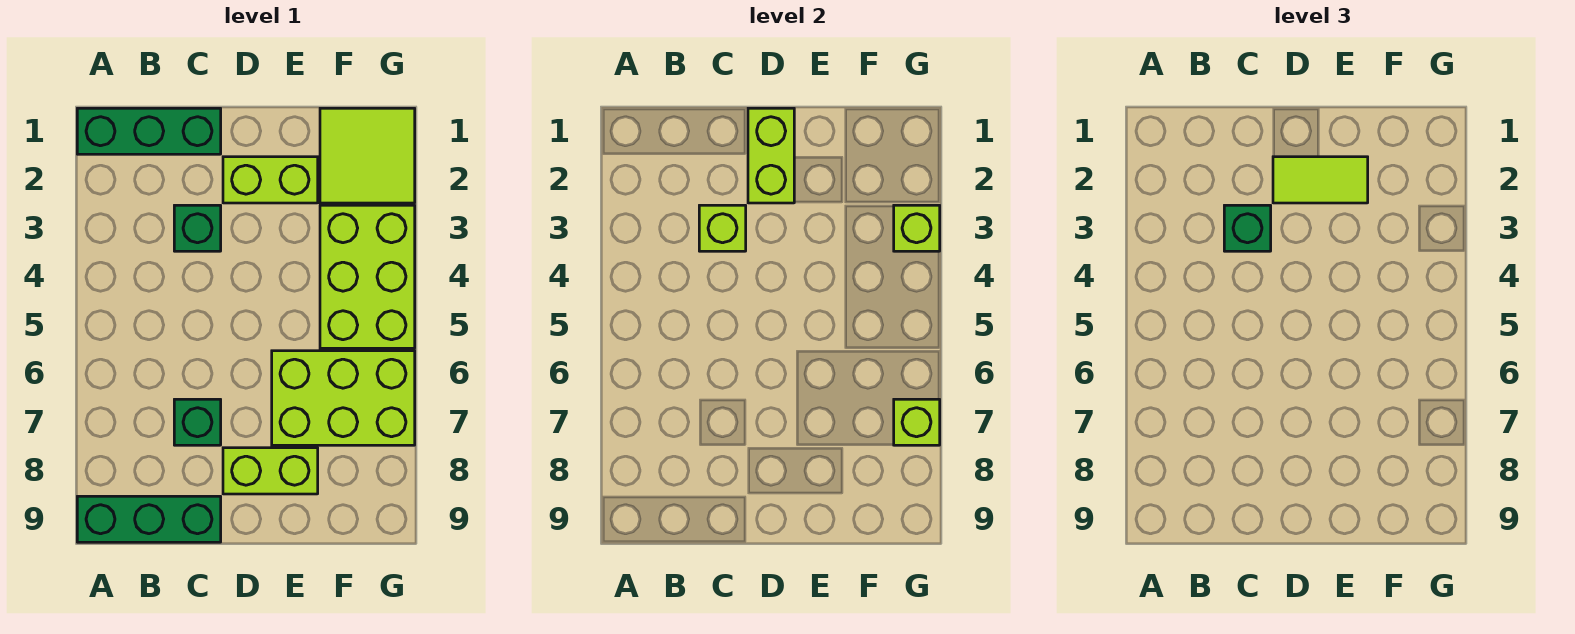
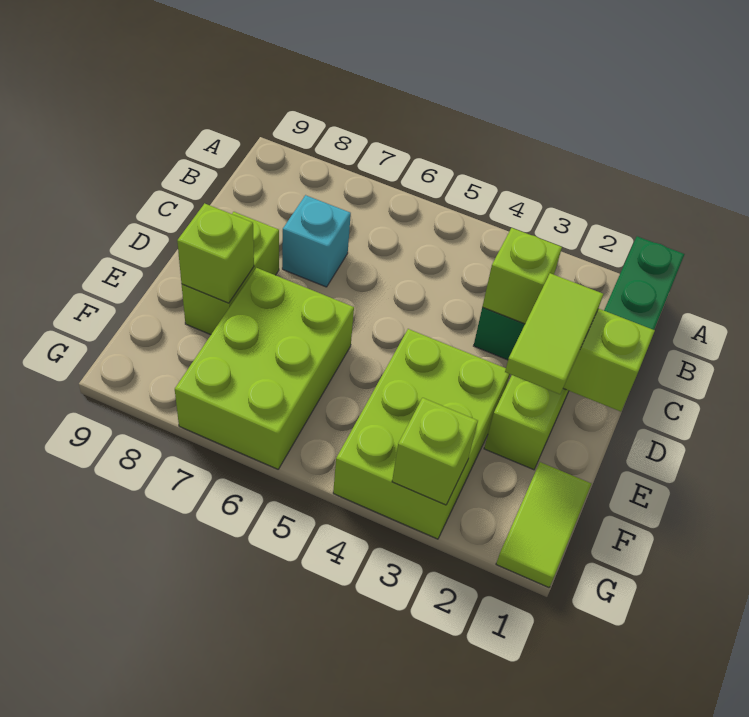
green brick A9:C9 level 1 -> none
green brick C3 level 3 -> none
green brick C7 level 1 -> cyan brick C7 level 1
lime tile F1:G2 level 1 -> lime tile F1:G1 level 1
lime brick F3:G5 level 1 -> lime brick E3:G4 level 1
lime brick G7 level 2 -> lime brick E8 level 2

